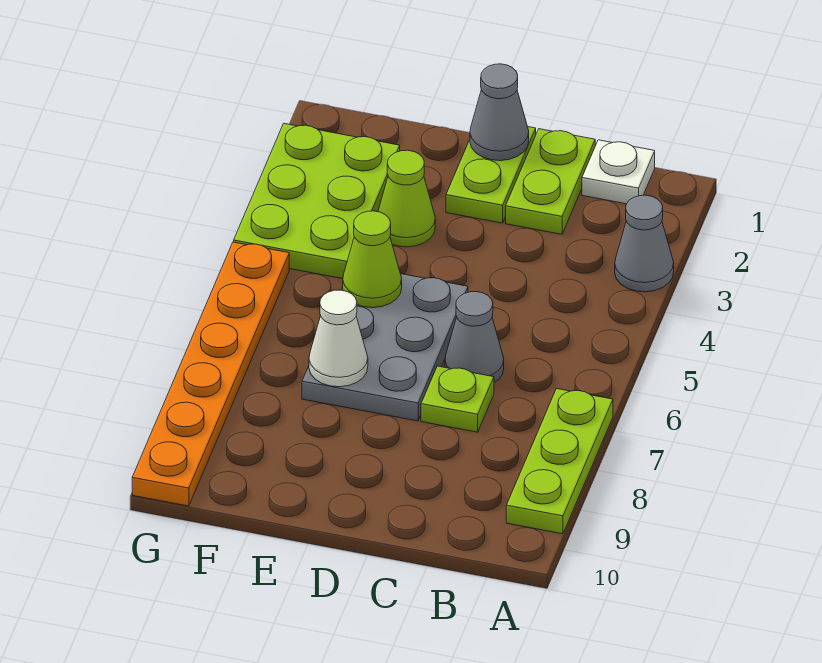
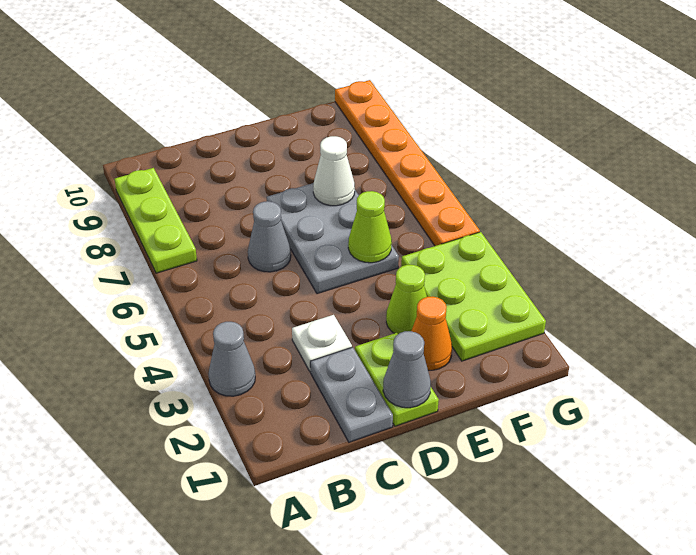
white plate B1 level 1 -> white plate C3 level 1
lime plate C1:C2 level 1 -> grey plate C1:C2 level 1
lime plate C7 level 1 -> none
none -> orange cone E2 level 1

